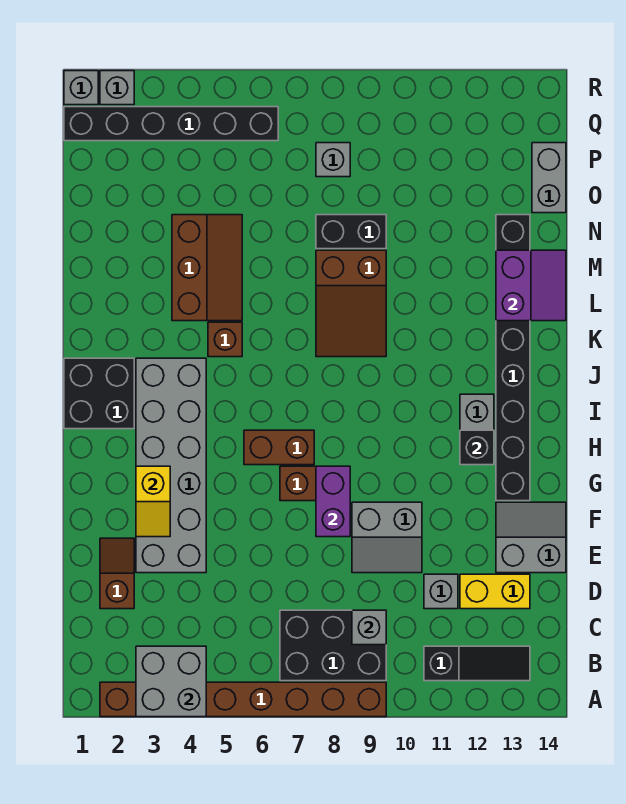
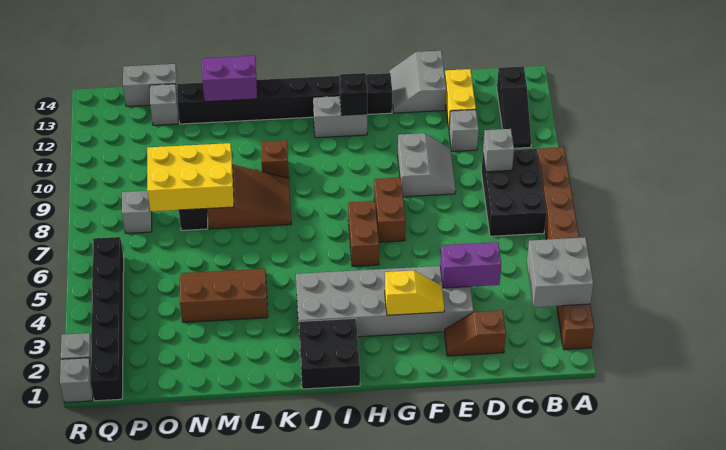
black slope B11:B13 level 1 top 11 -> black slope B11:B13 level 1 top 13
purple brick F8:G8 level 2 -> purple brick D4:E4 level 2
brown brick K5 level 1 -> brown brick K10 level 1
none -> yellow brick M8:O9 level 2
none -> grey brick O13 level 1

